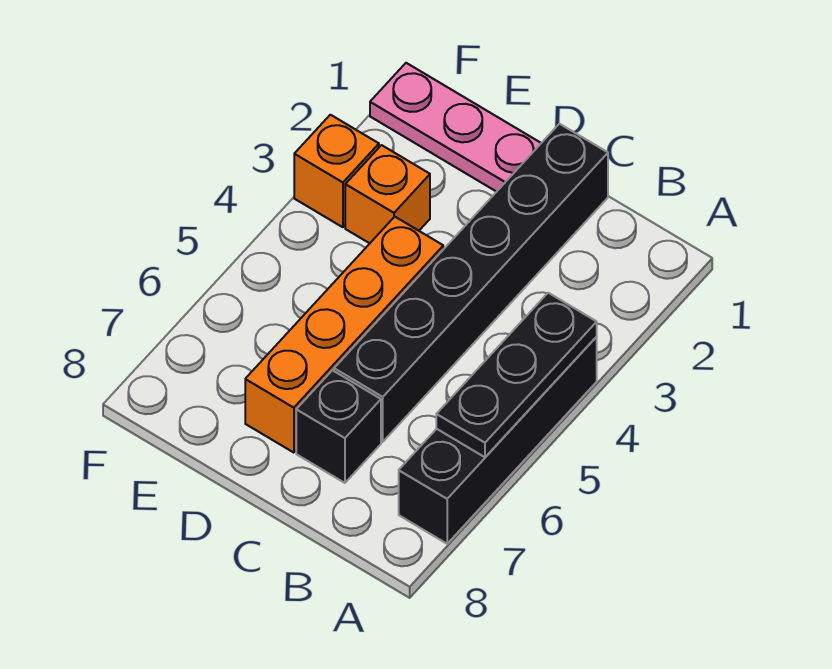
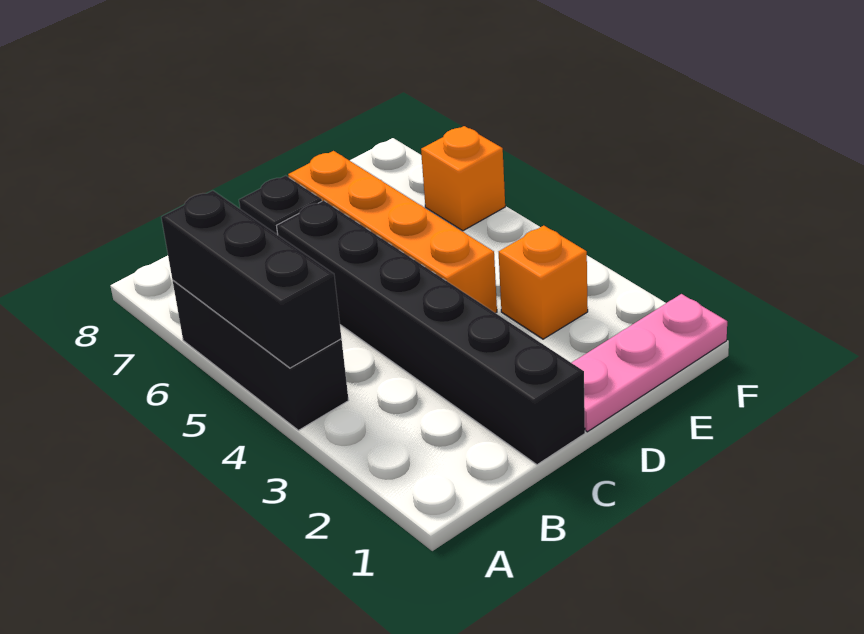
black brick A4:A7 level 1 -> black brick A4:A6 level 1
black plate A4:A6 level 2 -> black brick A4:A6 level 2
orange brick F3 level 1 -> orange brick F6 level 1

